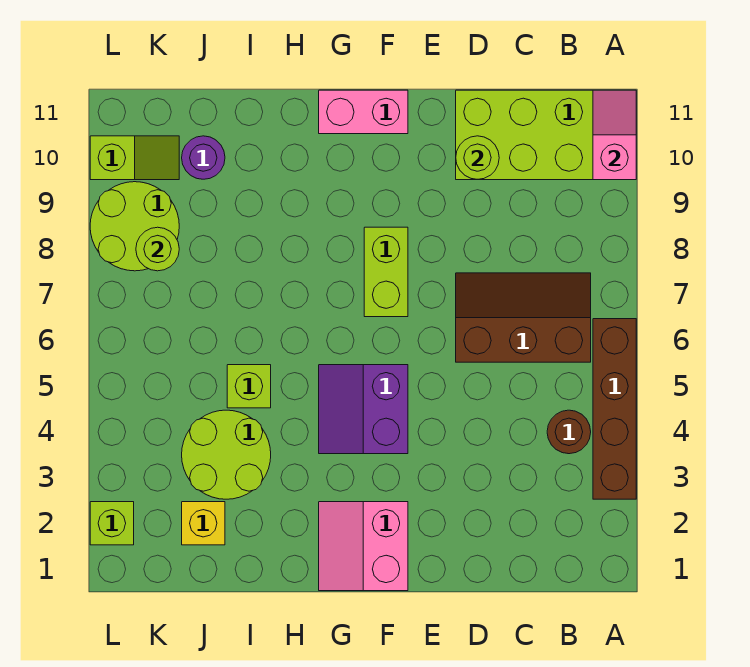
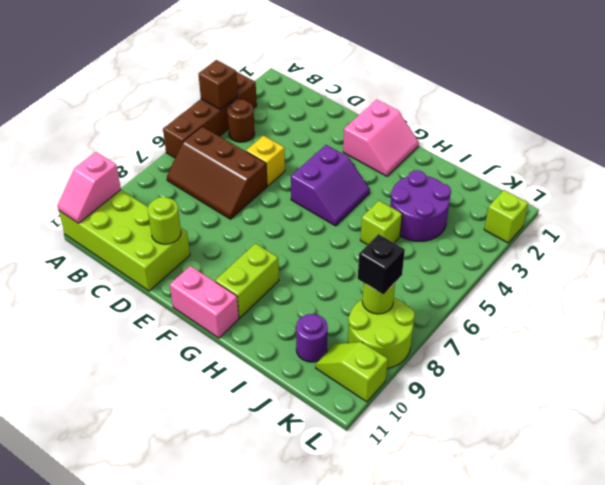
none -> brown brick A4 level 2
lime brick F7:F8 level 1 -> lime brick G9:G10 level 1
lime round brick I3:J4 level 1 -> purple round brick I3:J4 level 1
yellow brick J2 level 1 -> yellow brick D5 level 1
none -> black brick K8 level 3

